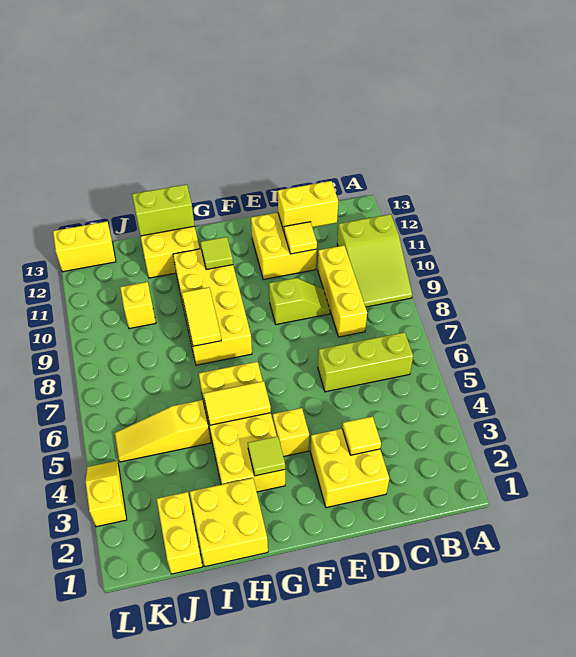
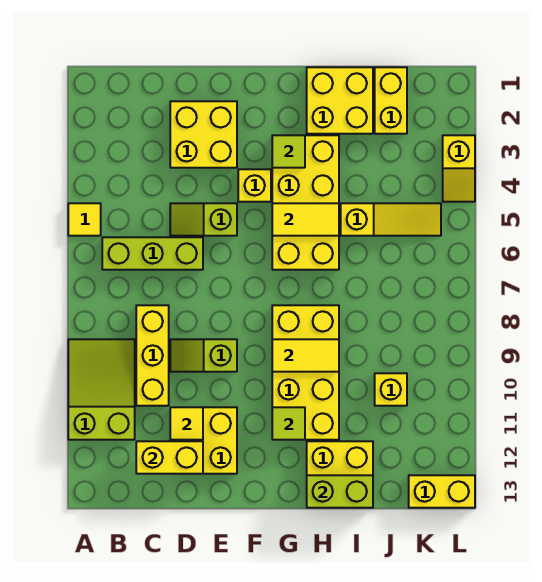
yellow tile D3 level 2 -> yellow tile A5 level 1
none -> lime slope D5:E5 level 1 top E
yellow tile H8:H9 level 2 -> yellow tile G9:H9 level 2

